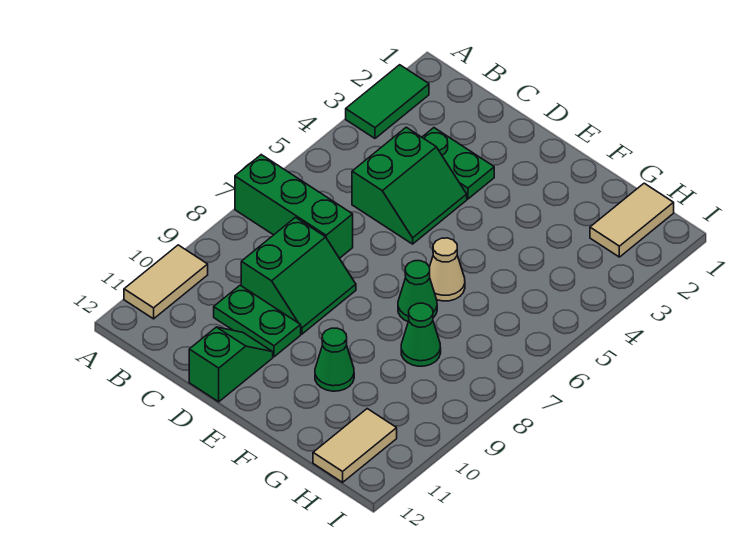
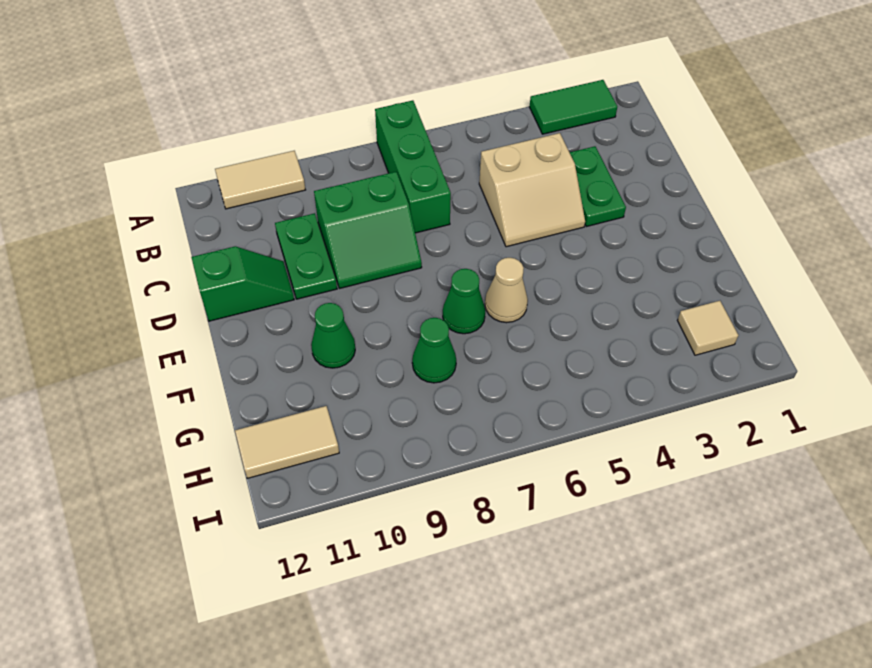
green slope C4:D5 level 1 top C -> tan slope C4:D5 level 1 top C
tan tile H1:H2 level 1 -> tan tile H2 level 1

